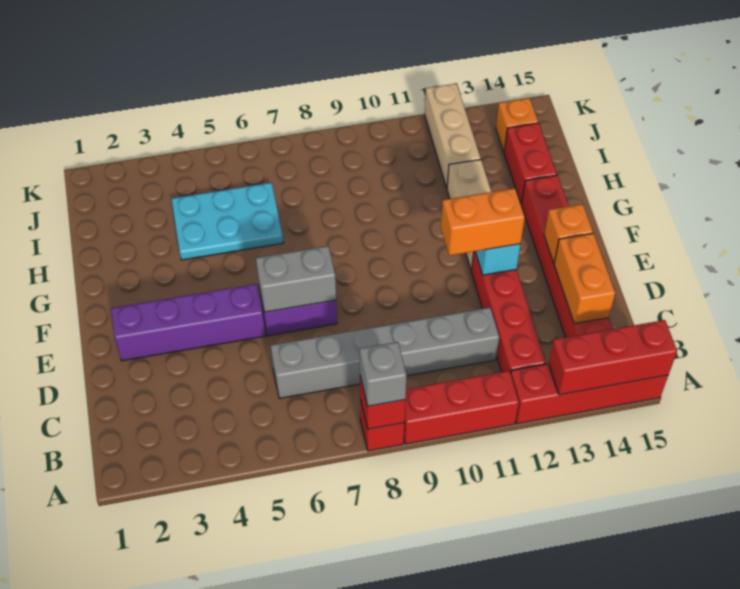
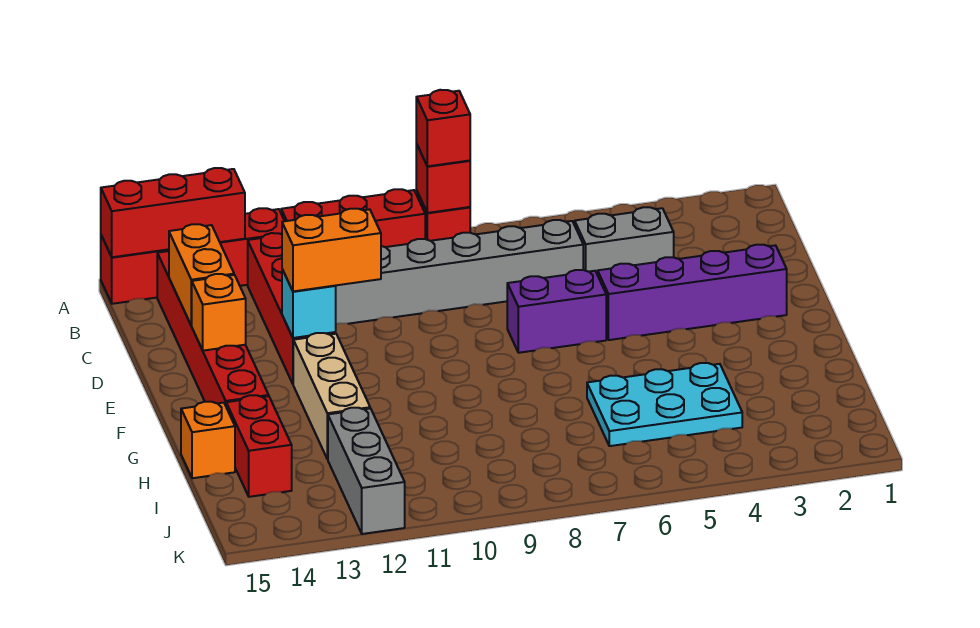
grey brick A8 level 3 -> red brick A8 level 3
grey brick E6:E7 level 2 -> grey brick C4:C5 level 1
tan brick I12:K12 level 1 -> grey brick I12:K12 level 1
orange brick J14 level 1 -> orange brick H15 level 1

